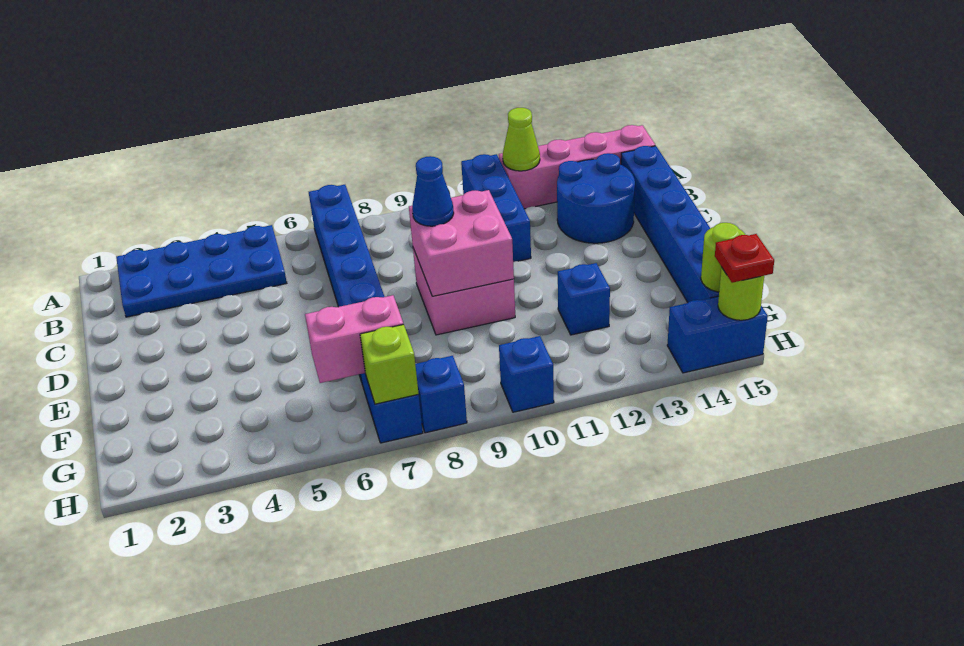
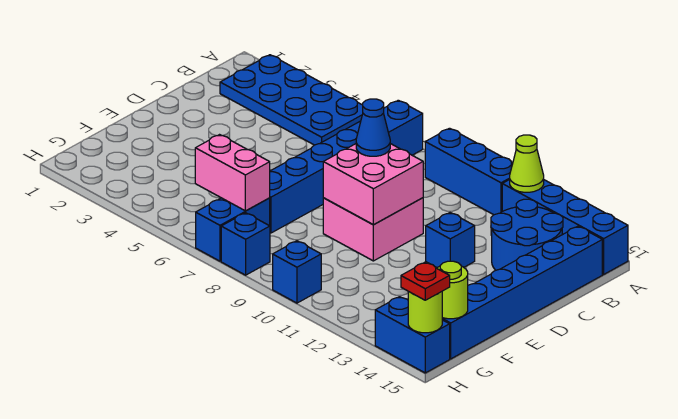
blue brick A11:C11 level 1 -> blue brick A9:A11 level 1
pink brick A12:A15 level 1 -> blue brick A12:A15 level 1
blue brick F12 level 1 -> blue brick D12 level 1
lime brick H7 level 2 -> none

